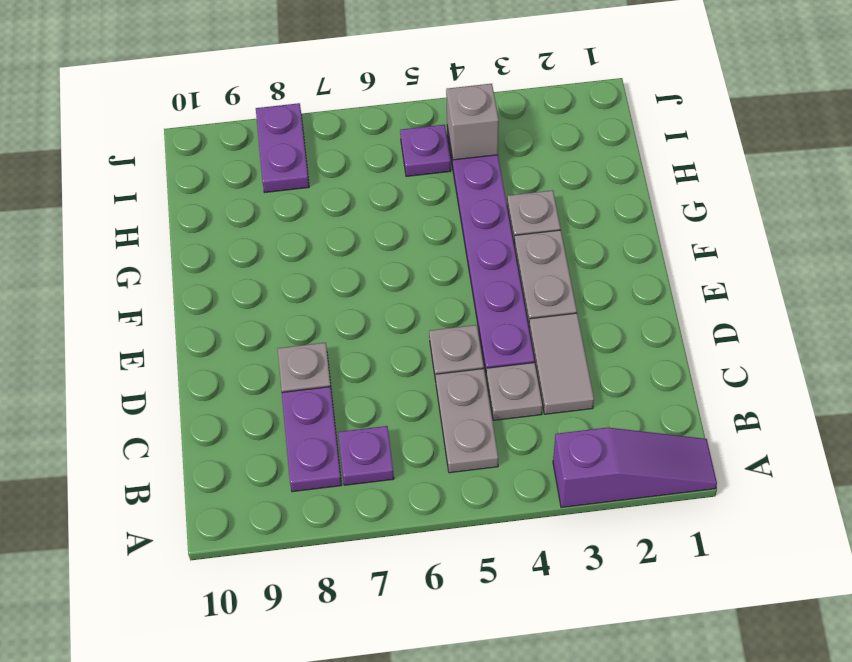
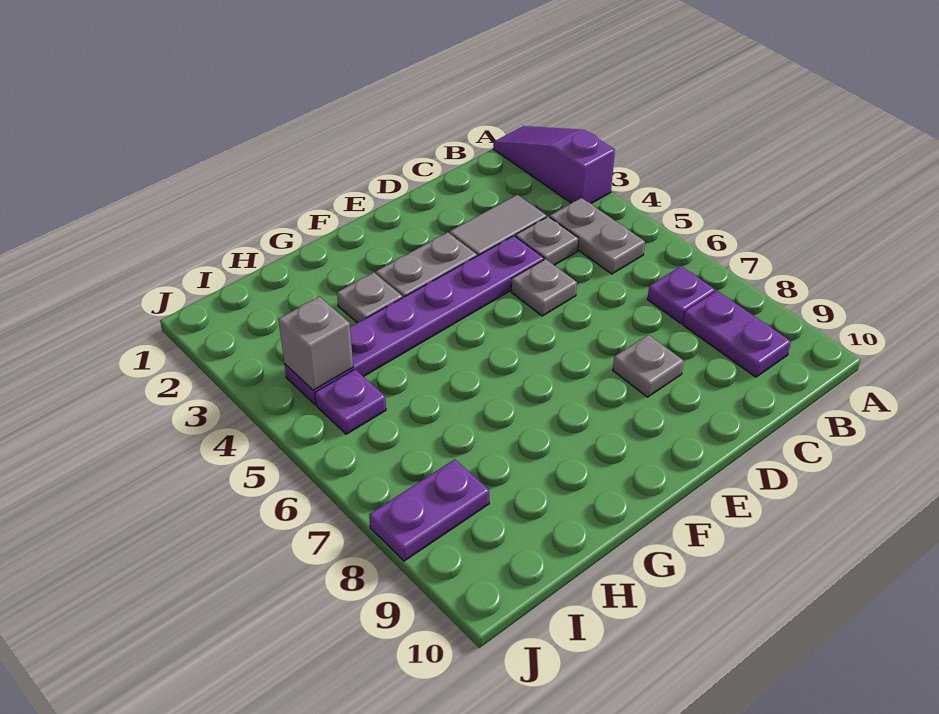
grey plate B5:C5 level 1 -> grey plate B4:B5 level 1
purple plate B8:C8 level 1 -> purple plate B8:B9 level 1

